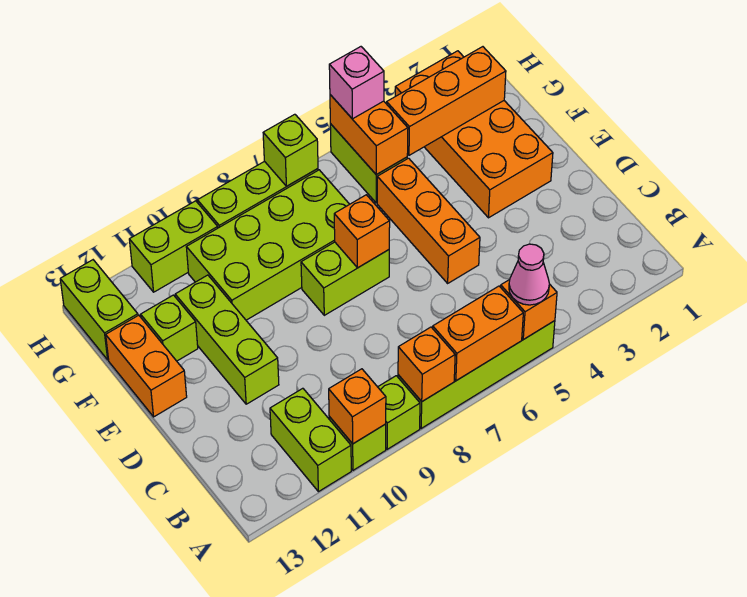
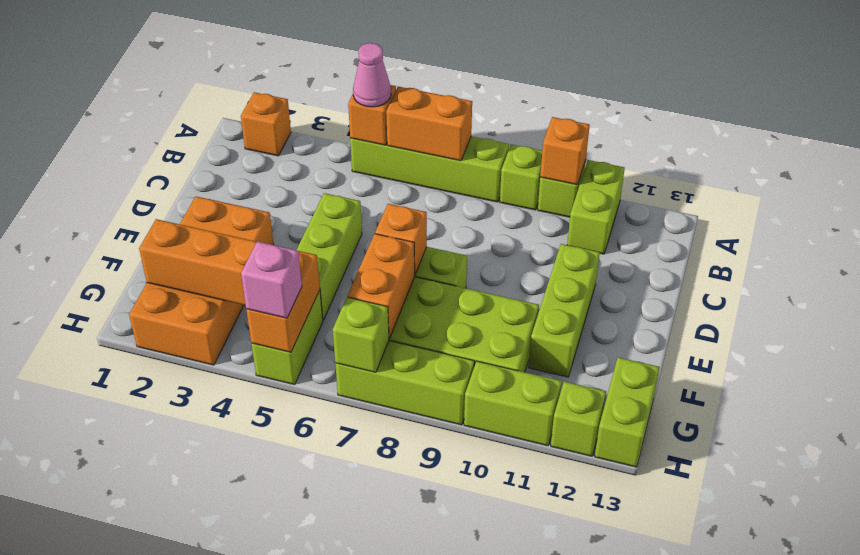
orange brick A8 level 2 -> orange brick A2 level 1
orange brick D5:F5 level 1 -> lime brick D5:F5 level 1
orange brick E13:F13 level 1 -> orange brick F7:G7 level 2
lime brick F12 level 1 -> lime brick H12 level 1

